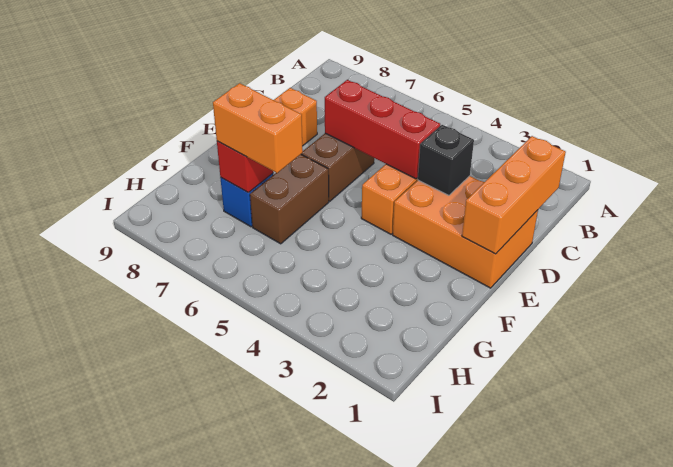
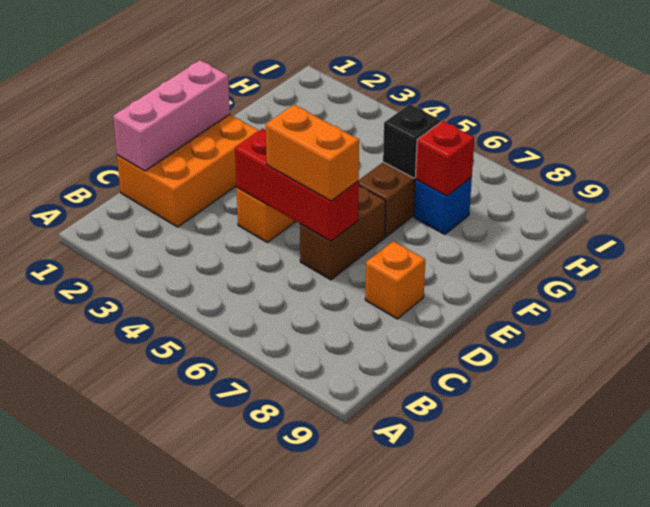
orange brick C1:E1 level 2 -> pink brick C1:E1 level 2
orange brick D1:E3 level 1 -> orange brick C1:E2 level 1
black brick D3 level 2 -> black brick G6 level 2
orange brick G6:G7 level 3 -> orange brick D5:D6 level 3

